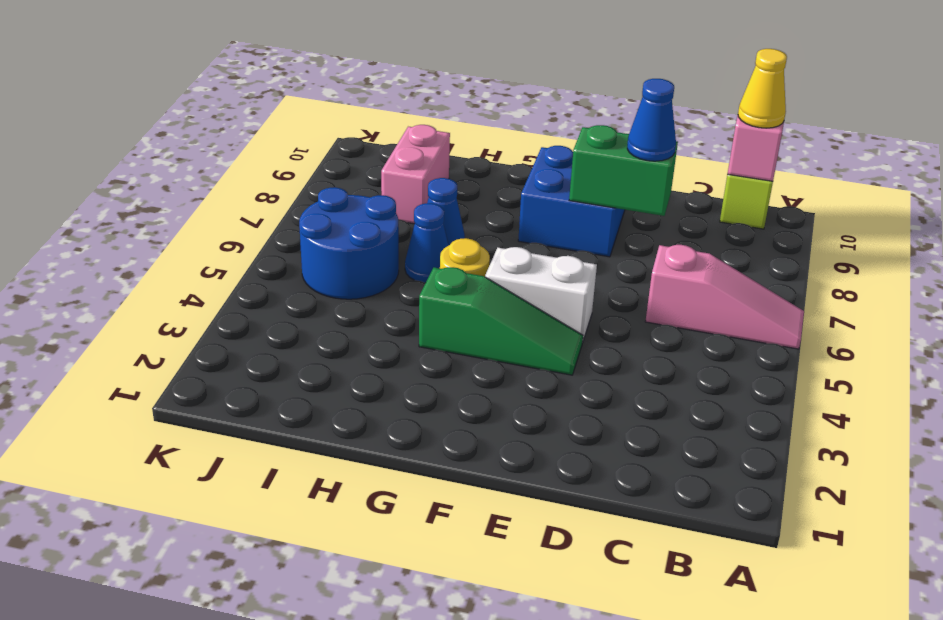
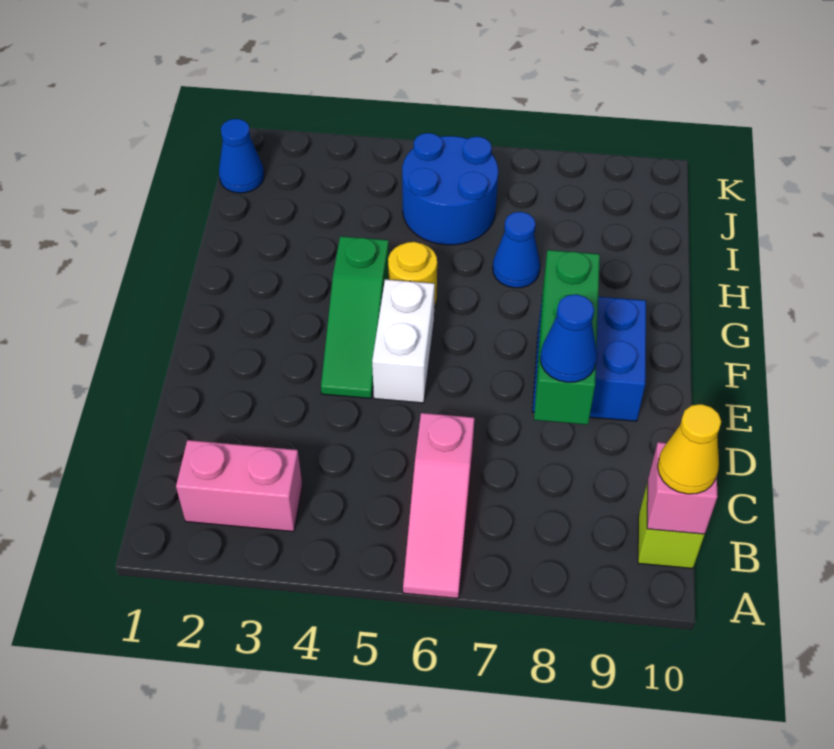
green brick D8:E8 level 2 -> green brick D8:F8 level 2
blue cone H6 level 1 -> blue cone J1 level 1
pink brick I8:I9 level 1 -> pink brick B2:B3 level 1

